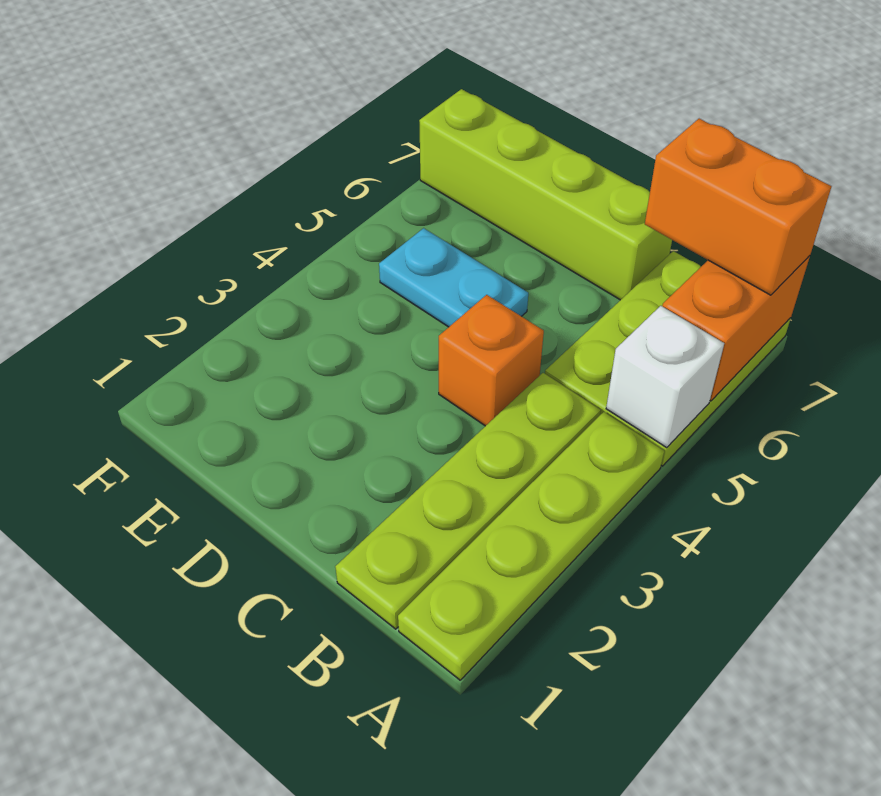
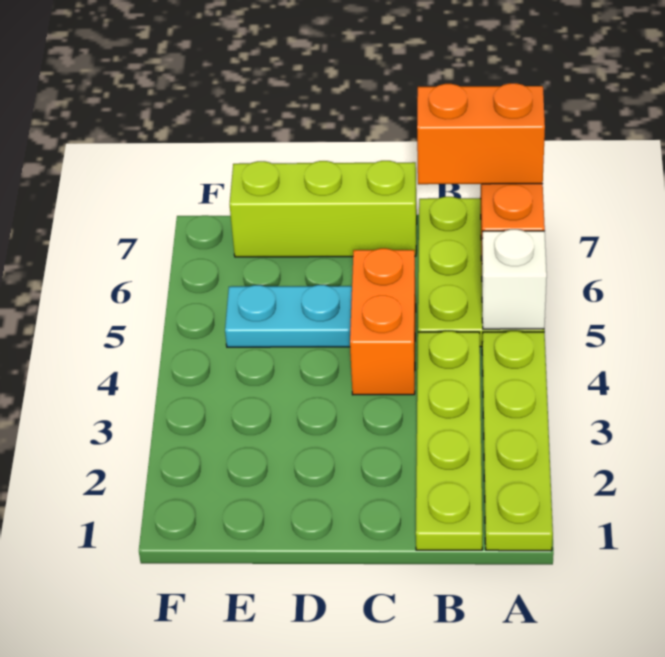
orange brick C4 level 1 -> orange brick C4:C5 level 1
lime brick C7:F7 level 1 -> lime brick C7:E7 level 1

